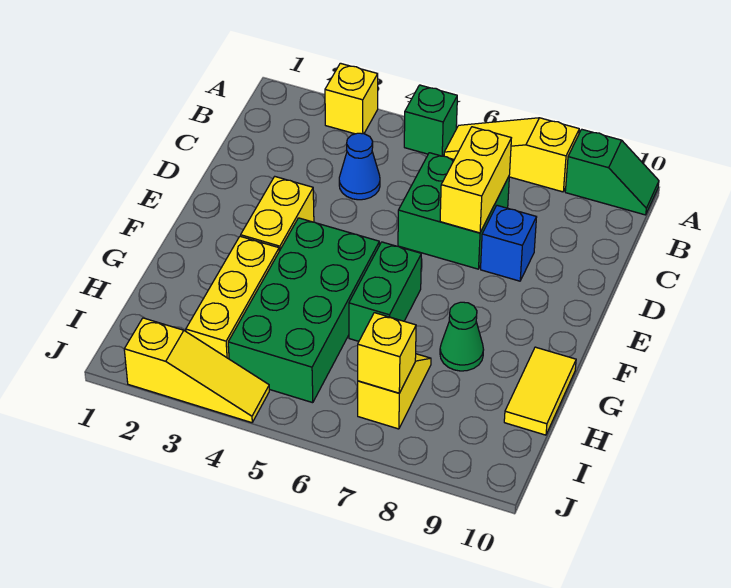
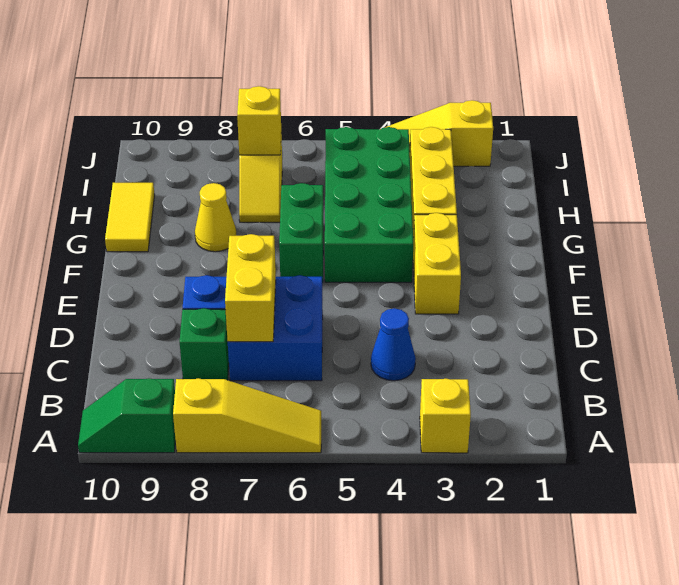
green brick A5 level 1 -> green brick C8 level 1
green brick C6:D7 level 1 -> blue brick C6:D7 level 1
green cone G8 level 1 -> yellow cone G8 level 1

